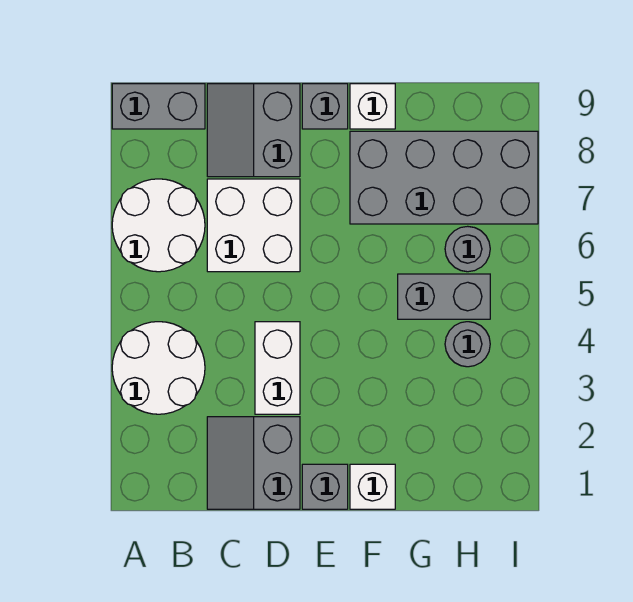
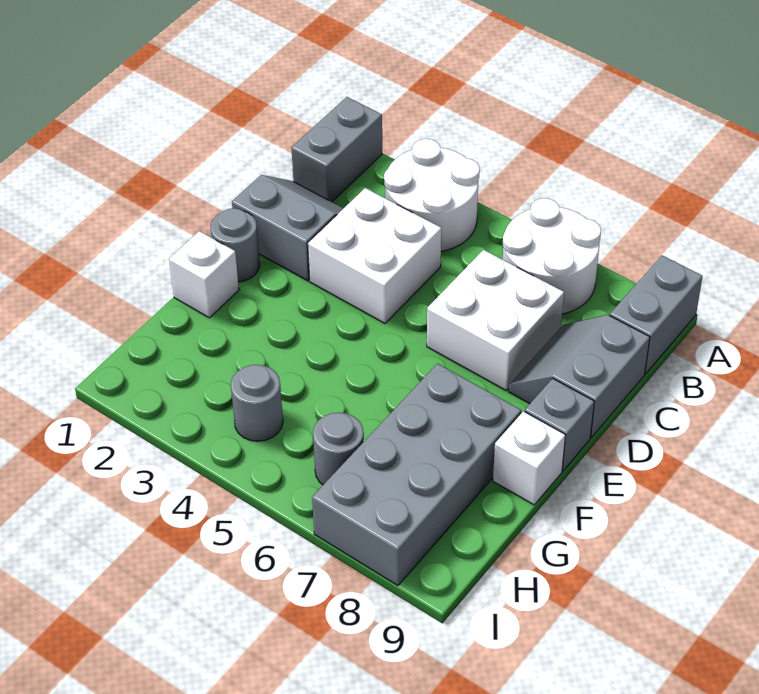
grey slope C8:D9 level 1 top D -> grey slope C8:D9 level 1 top 9
white brick D3:D4 level 1 -> white brick C3:D4 level 1
grey brick E1 level 1 -> grey round brick E1 level 1
grey brick G5:H5 level 1 -> grey brick A1:B1 level 1

